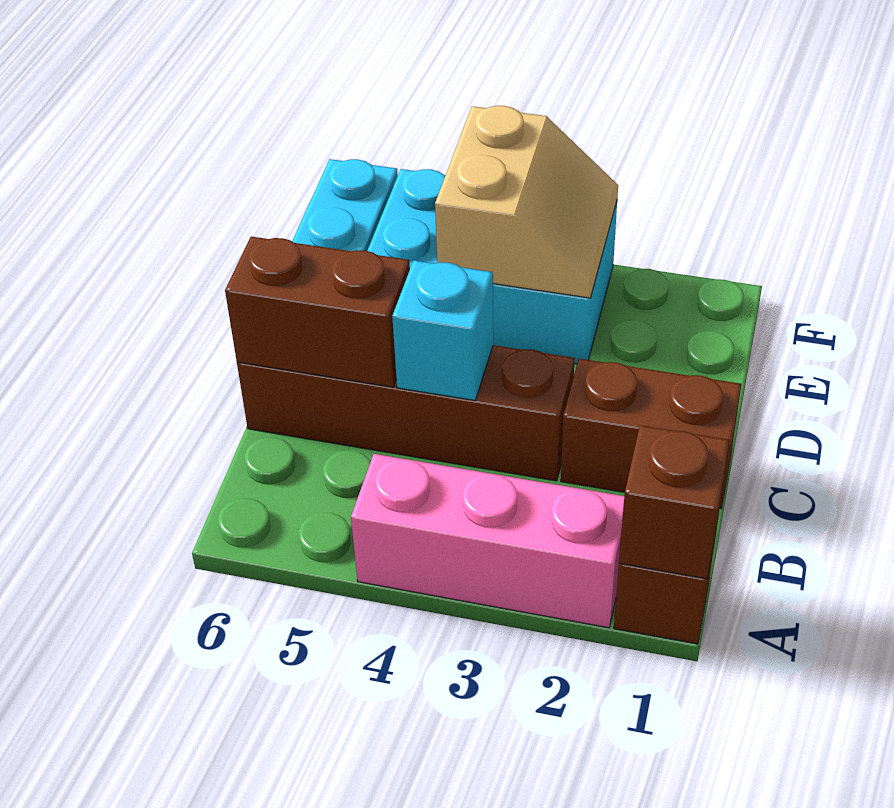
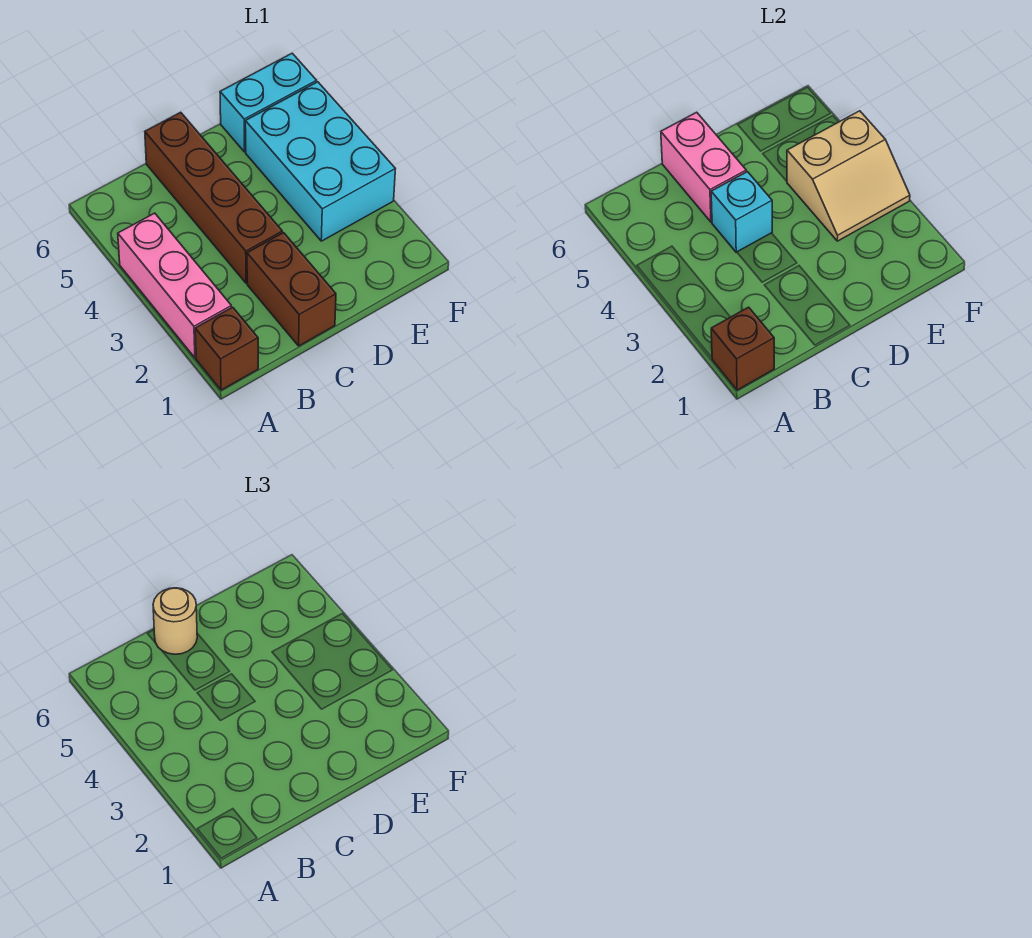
brown brick C5:C6 level 2 -> pink brick C5:C6 level 2
none -> tan round brick C6 level 3

